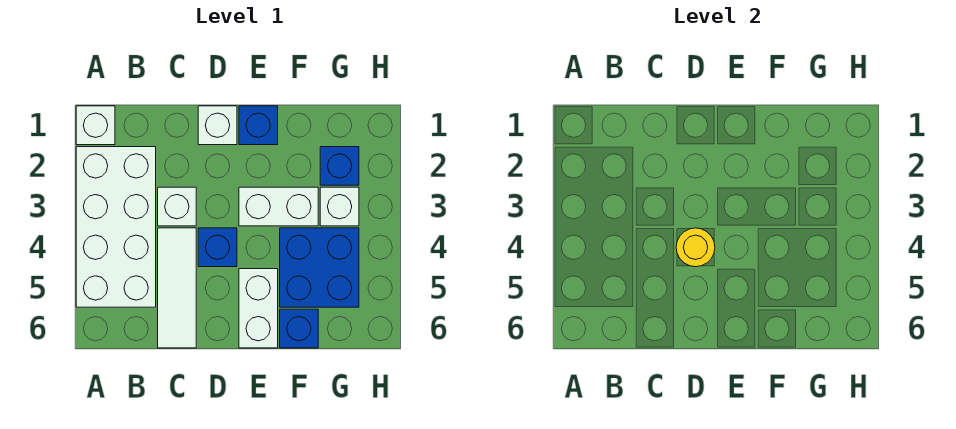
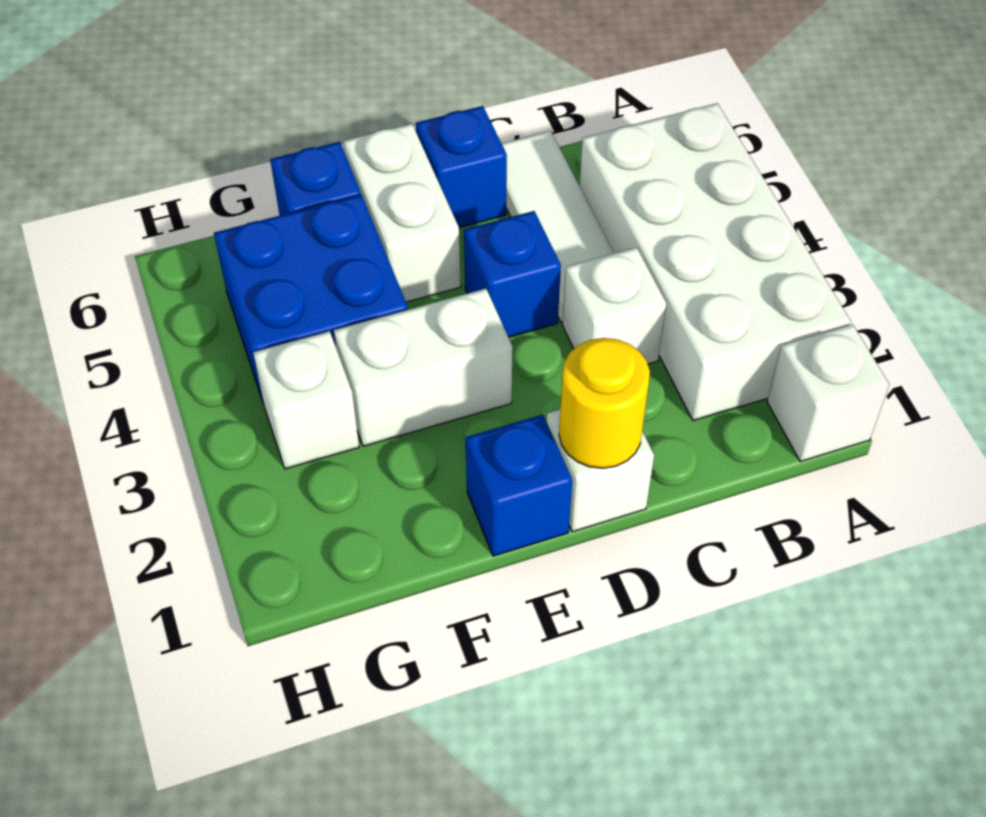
yellow round brick D4 level 2 -> yellow round brick D1 level 2
blue brick G2 level 1 -> blue brick D6 level 1

